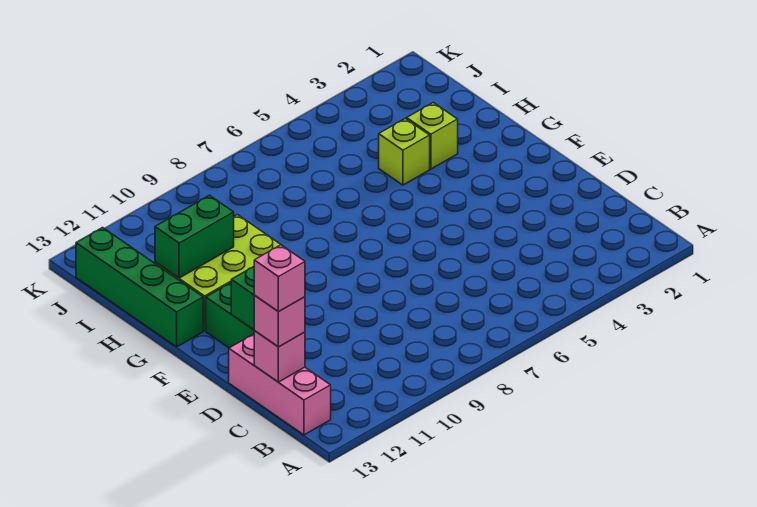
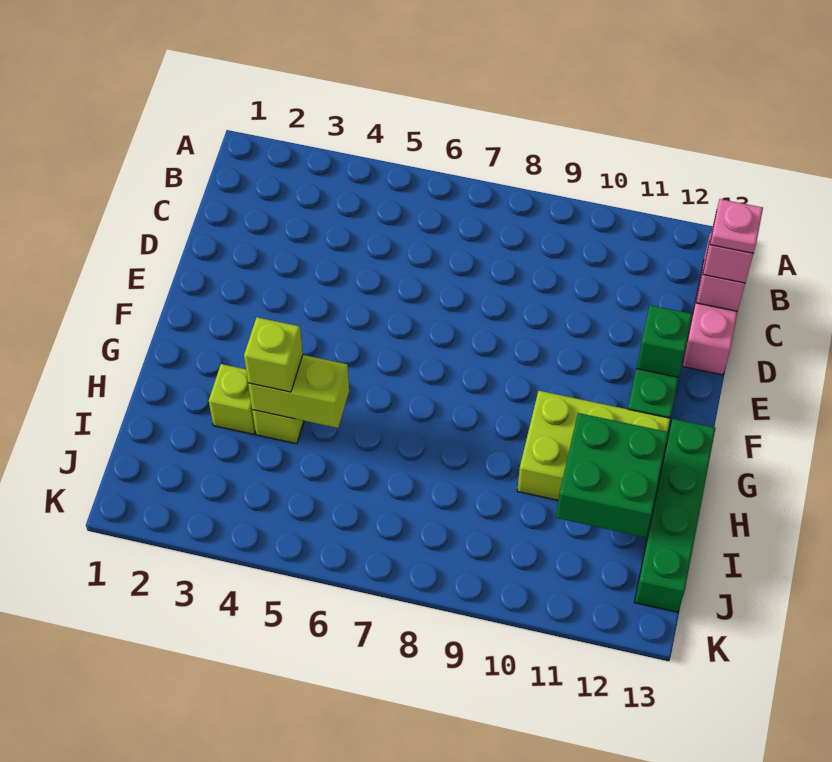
pink brick C13 level 4 -> pink plate C13 level 4
none -> lime brick H4:H5 level 2
none -> lime brick H4 level 3
green brick H11:H12 level 2 -> green brick H11:I12 level 2

